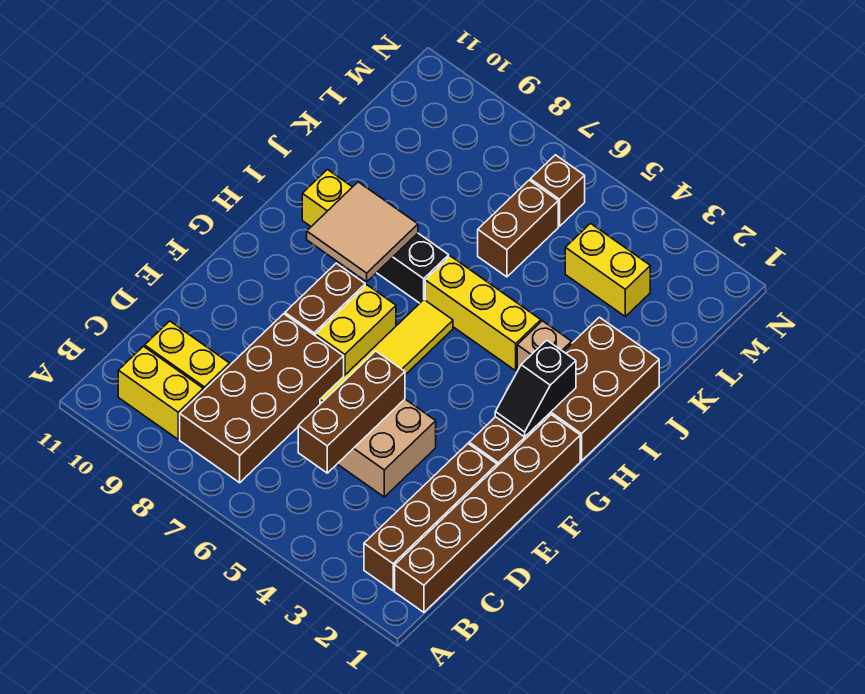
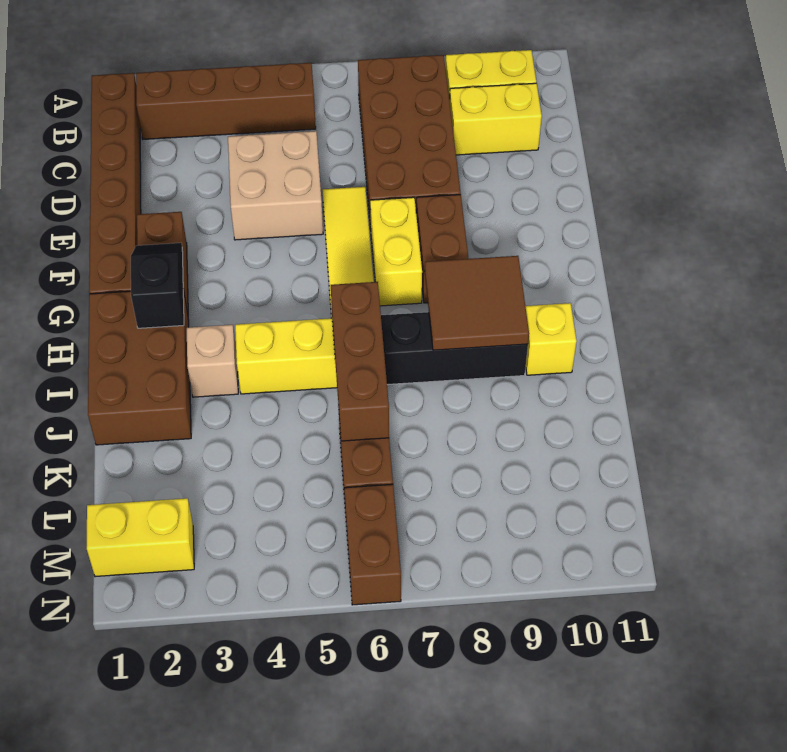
brown brick B2:E2 level 1 -> brown brick B2:B5 level 1
brown brick C5:E5 level 2 -> brown brick I6:K6 level 2
tan tile H8:I9 level 2 -> brown tile H8:I9 level 2
yellow brick L3:L4 level 1 -> yellow brick M1:M2 level 1
brown brick M6 level 1 -> brown brick M6:N6 level 1

